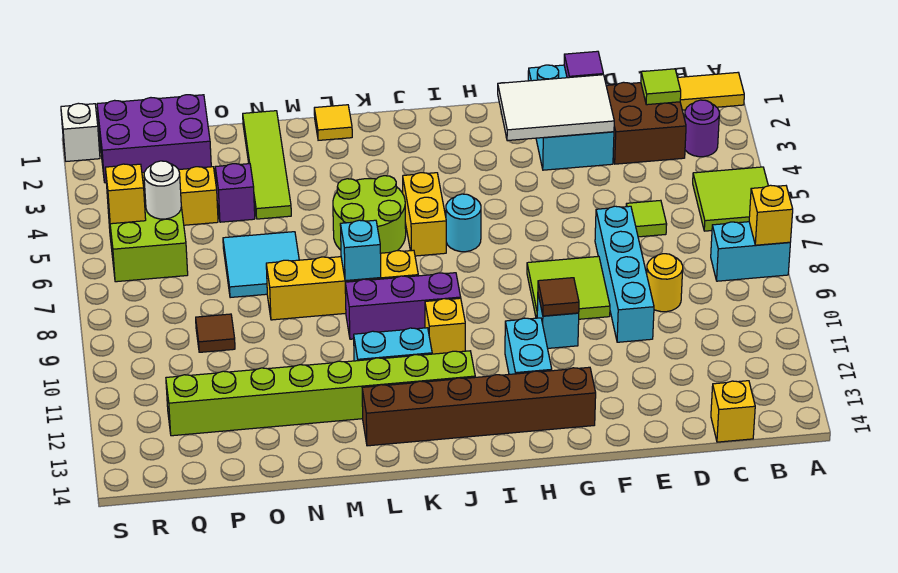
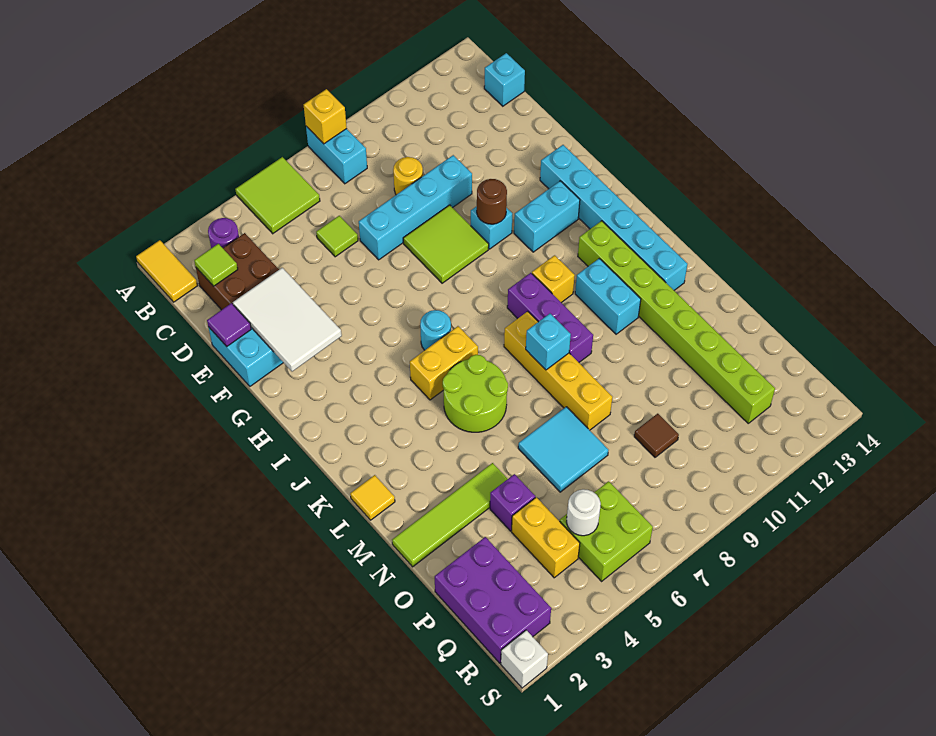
yellow brick C14 level 1 -> cyan brick C14 level 1
brown tile G10 level 2 -> brown round brick G10 level 2
brown brick G13:L13 level 1 -> cyan brick G13:L13 level 1
yellow brick R5 level 2 -> none

